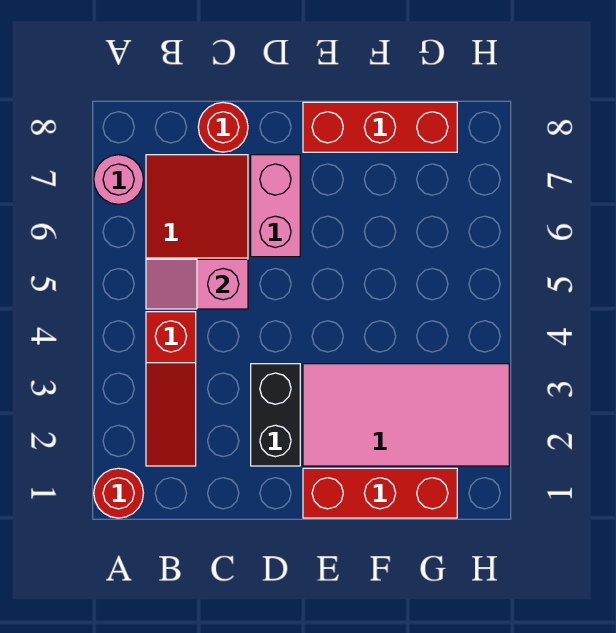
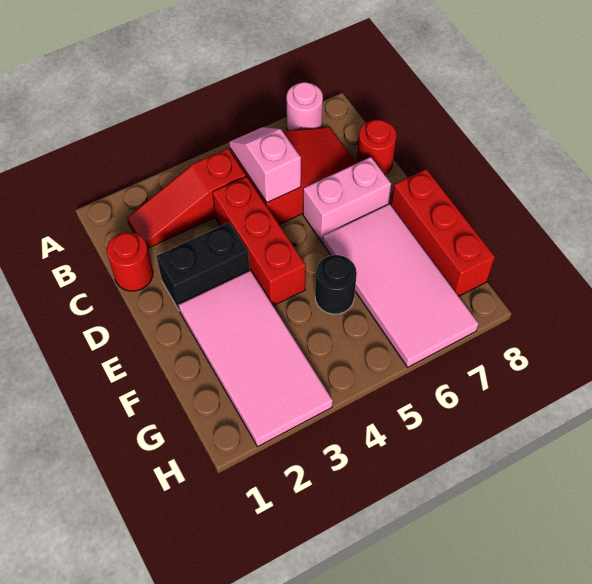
red round brick A1 level 1 -> red round brick C1 level 1
red brick E1:G1 level 1 -> red brick C4:E4 level 1
none -> pink tile E6:H7 level 1
none -> black round brick F5 level 1

